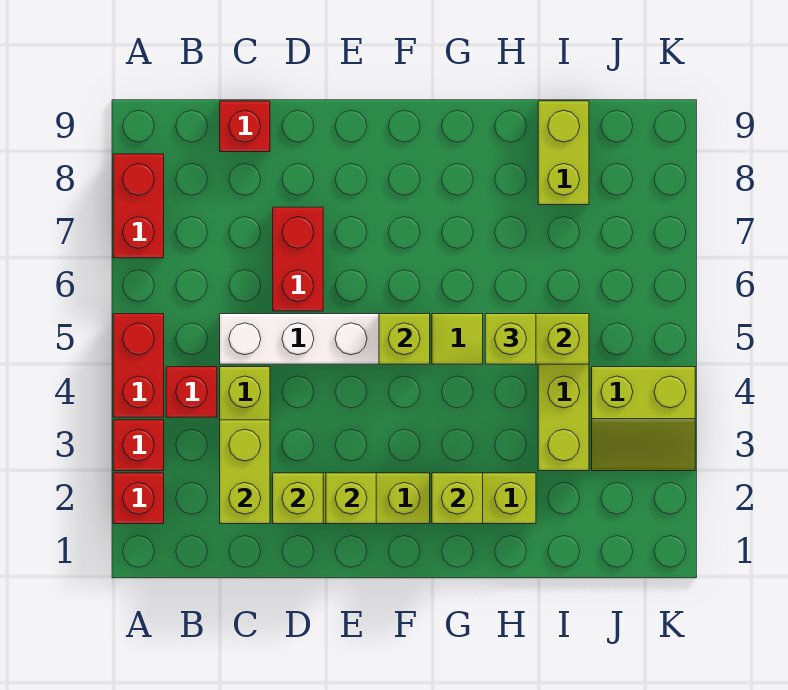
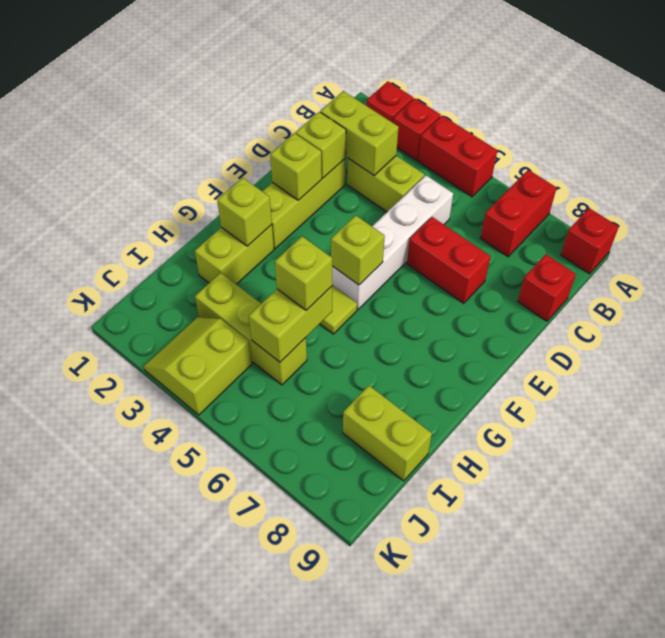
red brick A7:A8 level 1 -> red brick A7:B7 level 1
red brick B4 level 1 -> red brick A9 level 1

